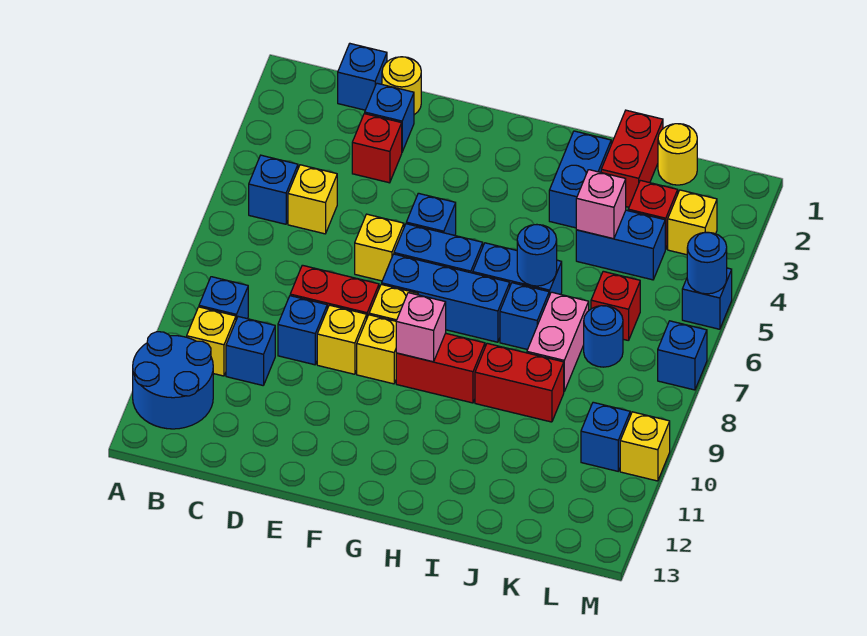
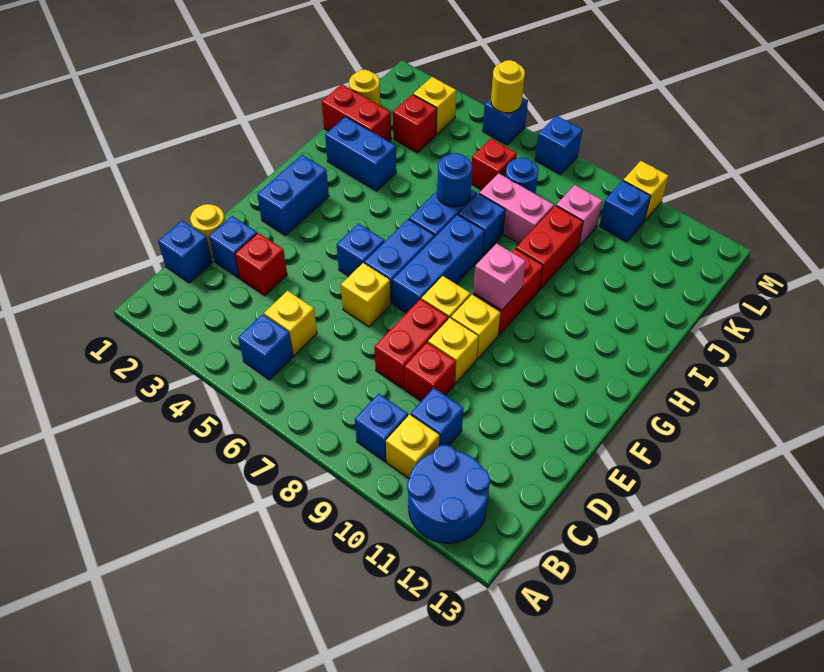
blue brick D9 level 1 -> red brick D9 level 1
blue brick J4:K4 level 1 -> blue brick F2:G2 level 1
pink brick J4 level 2 -> pink brick K9 level 1
blue round brick M5 level 2 -> yellow round brick M5 level 2

